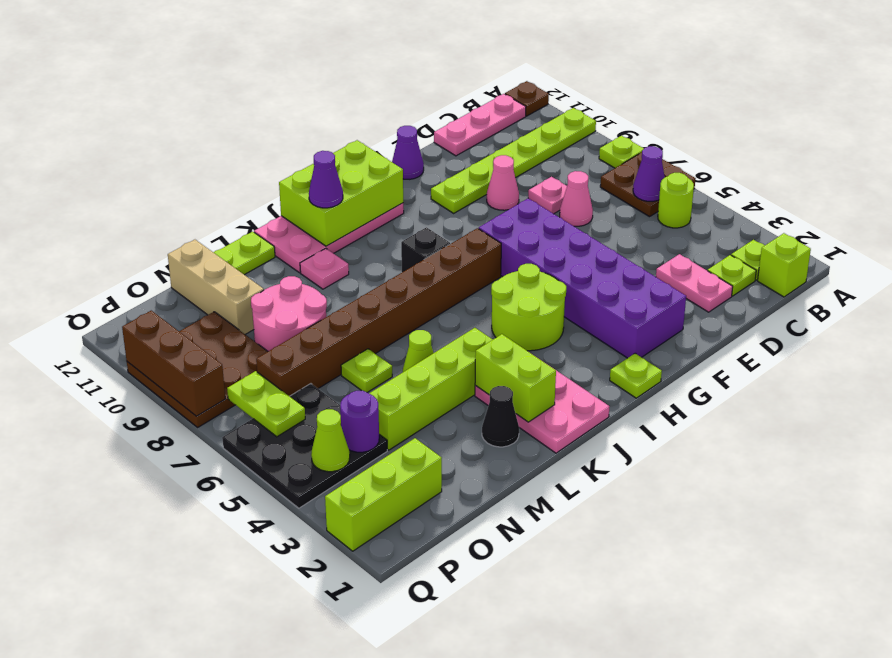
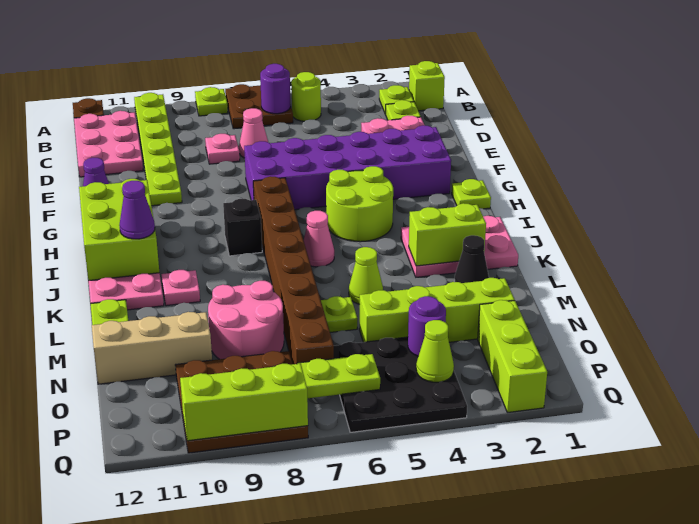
purple cone B6 level 2 -> purple round brick B6 level 2
pink plate B12:D12 level 1 -> pink plate B11:D12 level 1
pink cone E9 level 1 -> pink cone J6 level 1
lime brick K4:N4 level 1 -> lime brick N2:N5 level 1
brown brick Q8:Q10 level 2 -> lime brick Q8:Q10 level 2

